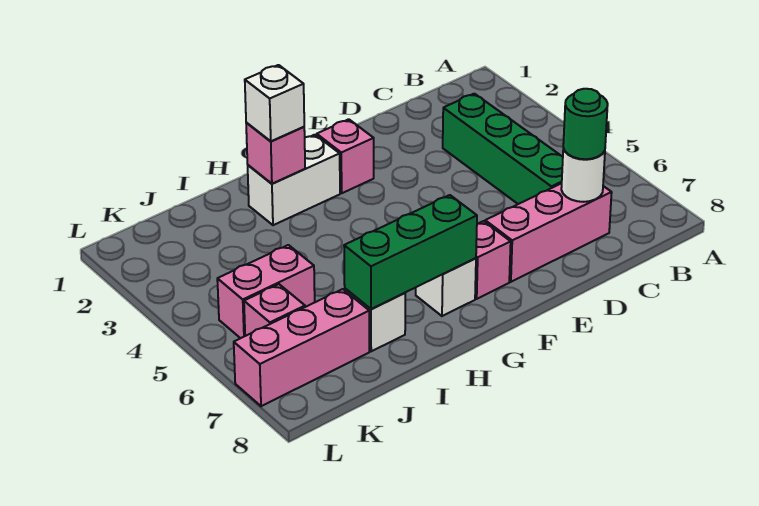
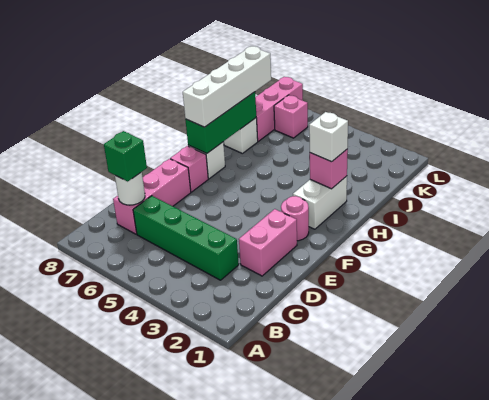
green round brick C7 level 3 -> green brick C7 level 3
pink brick F2 level 1 -> pink round brick F2 level 1
none -> white brick G7:J7 level 3
pink brick J5:K5 level 1 -> pink brick D2:E2 level 1

